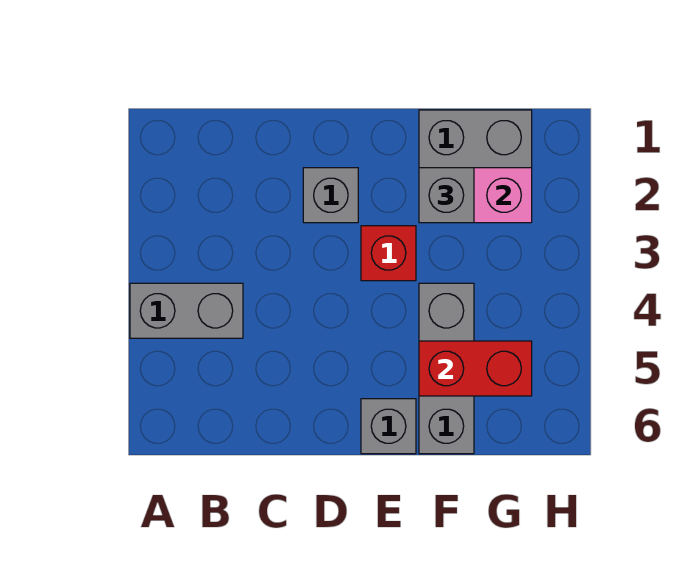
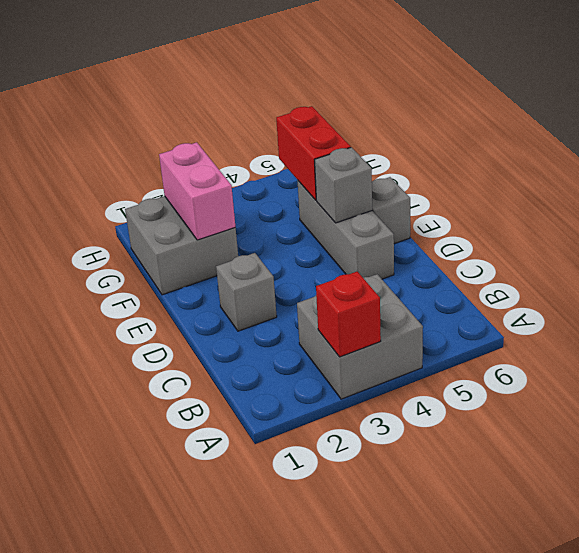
grey brick A4:B4 level 1 -> grey brick A3:B4 level 1
red brick E3 level 1 -> red brick A3 level 2
grey brick F2 level 3 -> grey brick E5 level 2
grey brick F4:F6 level 1 -> grey brick D5:F5 level 1

